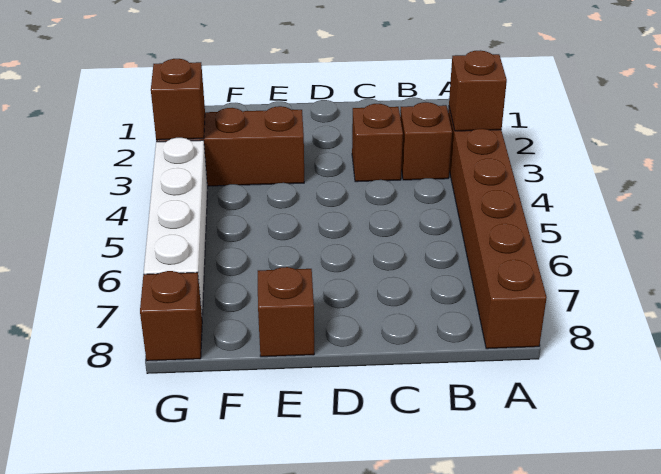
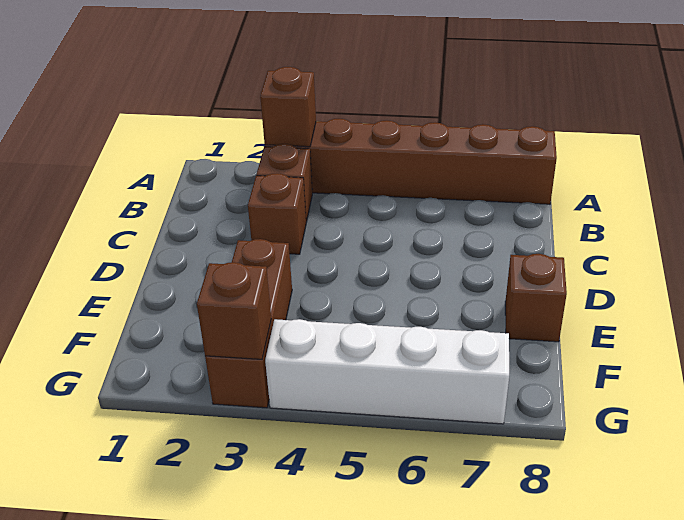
brown brick G8 level 1 -> none

